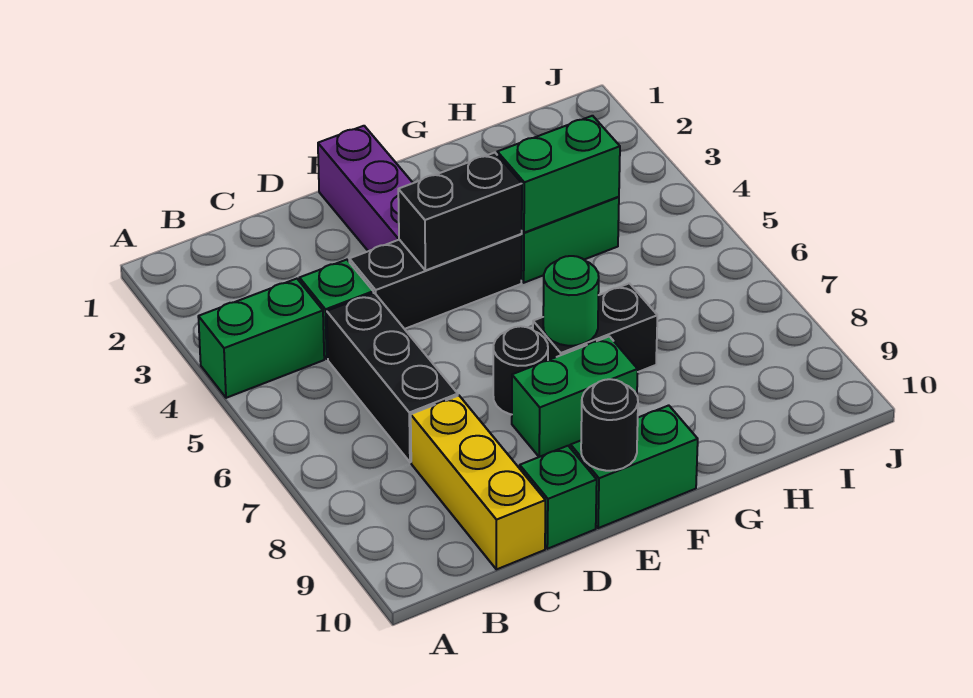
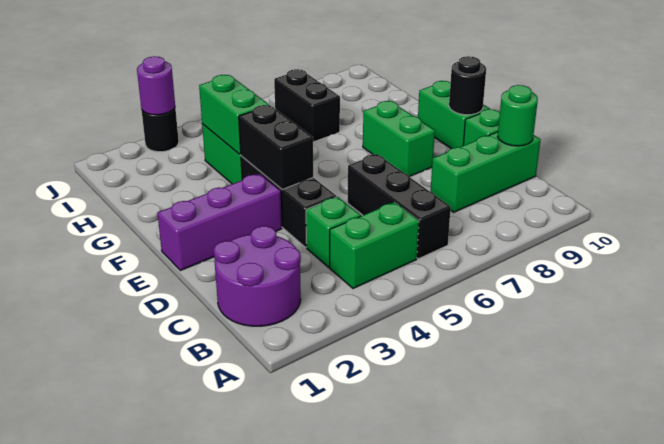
green brick A4:B4 level 1 -> green brick B4:B5 level 1
none -> purple round brick B1:C2 level 1
black brick C5:C7 level 1 -> black brick B6:D6 level 1
yellow brick C8:C10 level 1 -> green brick C8:C10 level 1
black round brick E7 level 1 -> black round brick J3 level 1
black brick F7:G7 level 1 -> black brick H7:I7 level 1
green round brick F7 level 2 -> green round brick C10 level 2
none -> purple round brick J3 level 2

